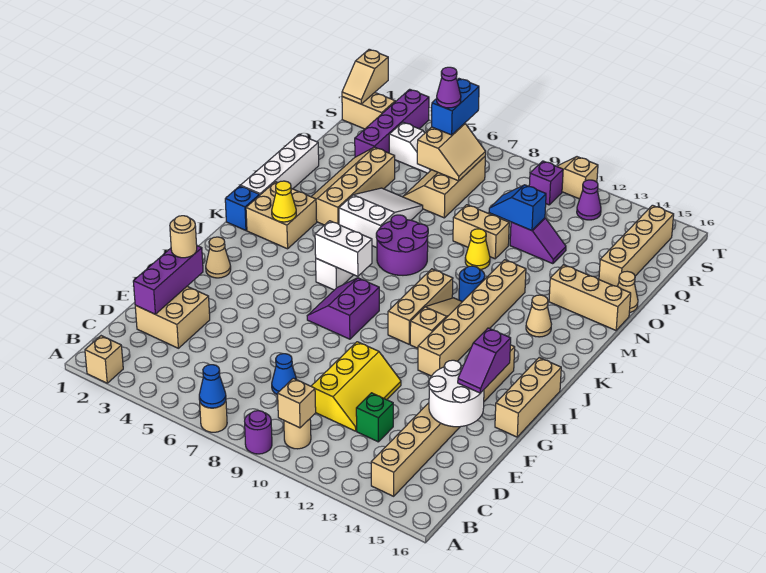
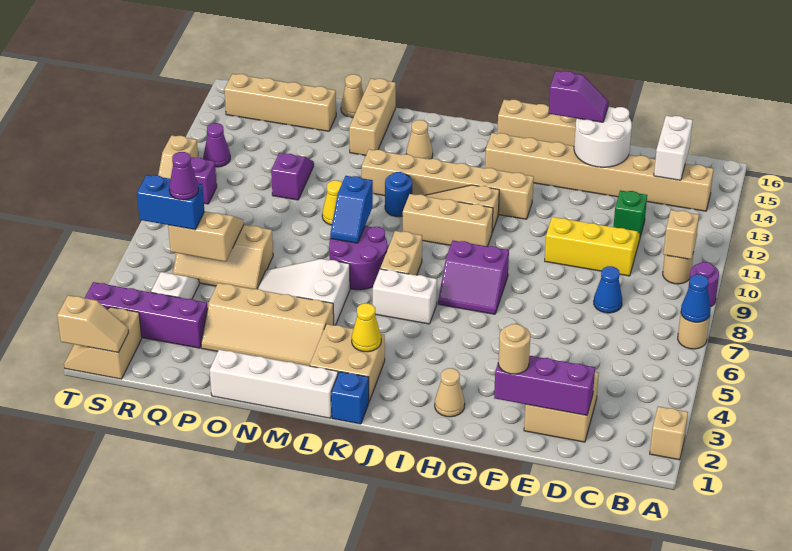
white brick J6:J7 level 2 -> white brick C14:C15 level 2
tan brick O9:O10 level 1 -> tan brick K7:K8 level 1
blue slope P10:P11 level 2 top 11 -> blue slope M8:M9 level 2 top 9

